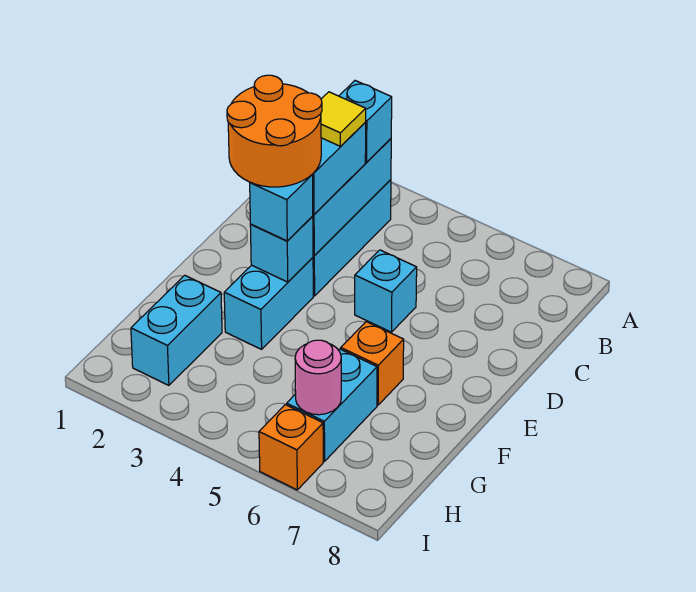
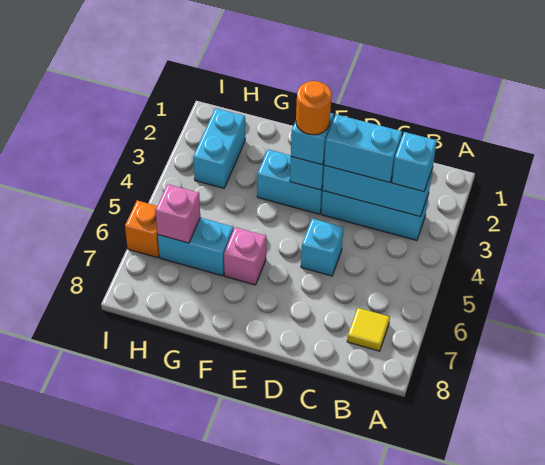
yellow tile C3 level 4 -> yellow tile B7 level 1
orange round brick D2:E3 level 4 -> orange round brick E3 level 4
orange brick F6 level 1 -> pink brick F6 level 1
cyan brick G2:H2 level 1 -> cyan brick H2:H3 level 1
pink round brick H6 level 2 -> pink brick H6 level 2

